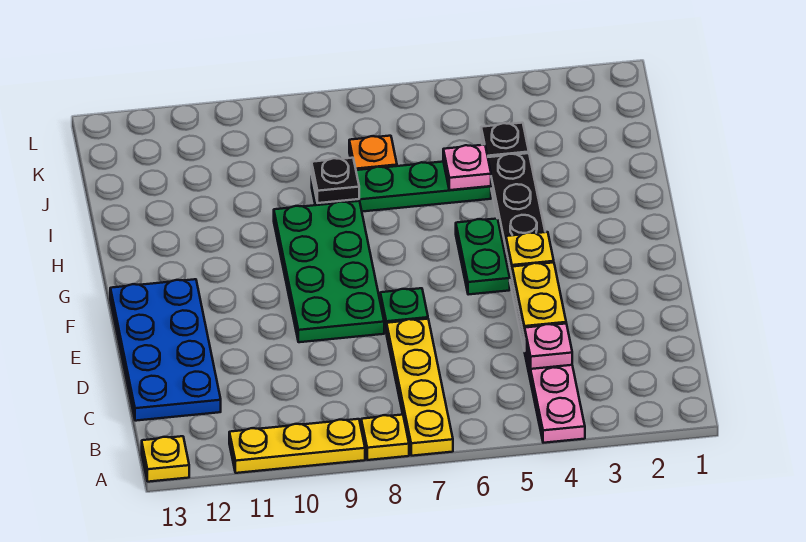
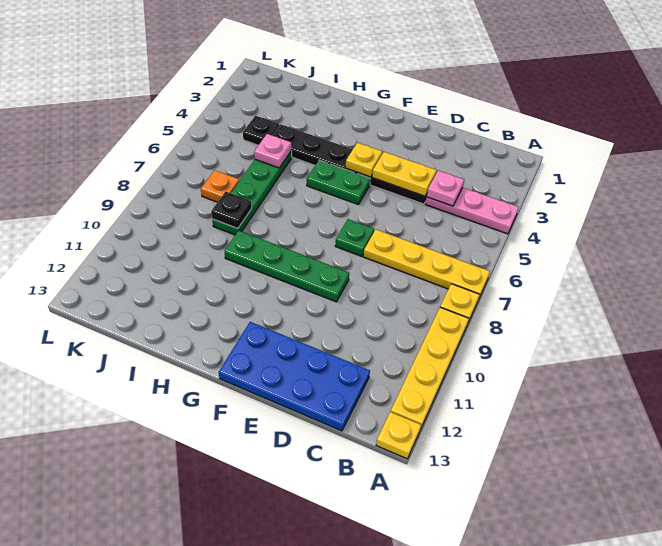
yellow plate A9:A11 level 1 -> yellow plate A9:A12 level 1
green plate E8:H9 level 1 -> green plate E9:H9 level 1

